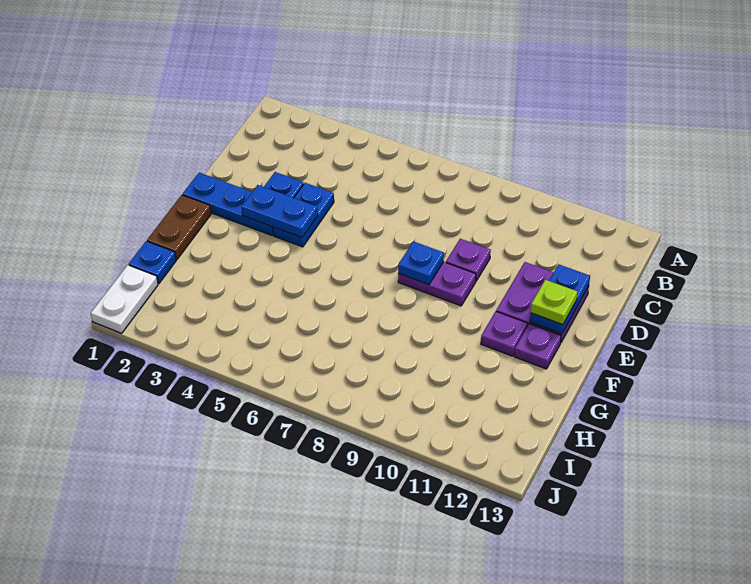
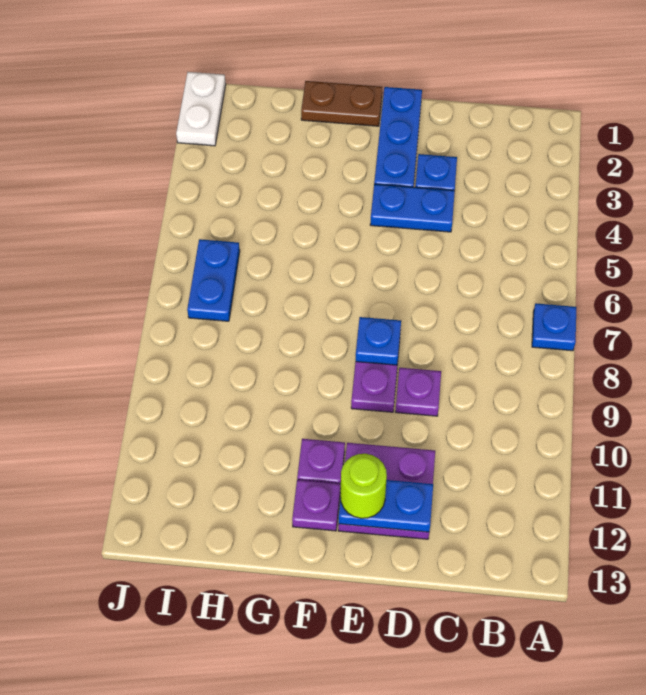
blue plate E3:E4 level 2 -> blue plate I6:I7 level 1
lime plate E12 level 3 -> lime round brick E12 level 3
blue plate H1 level 1 -> blue plate A7 level 1
white plate I1:J1 level 1 -> white plate J1:J2 level 1

